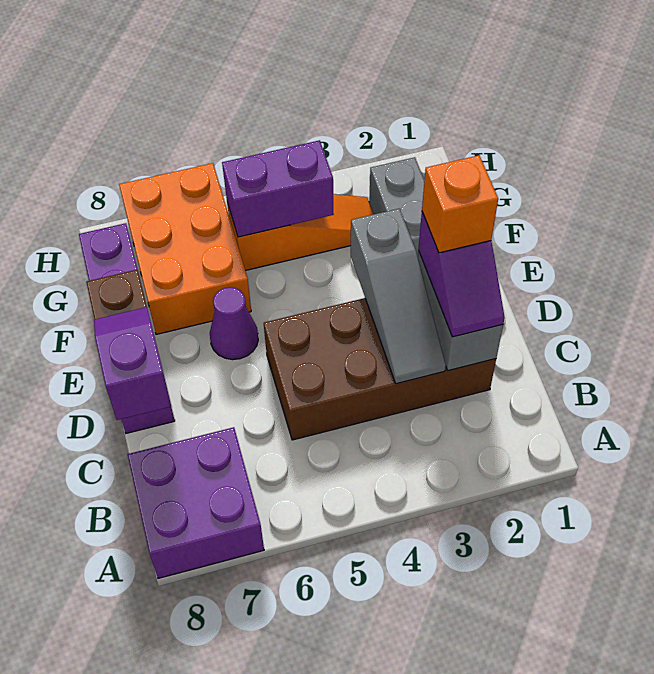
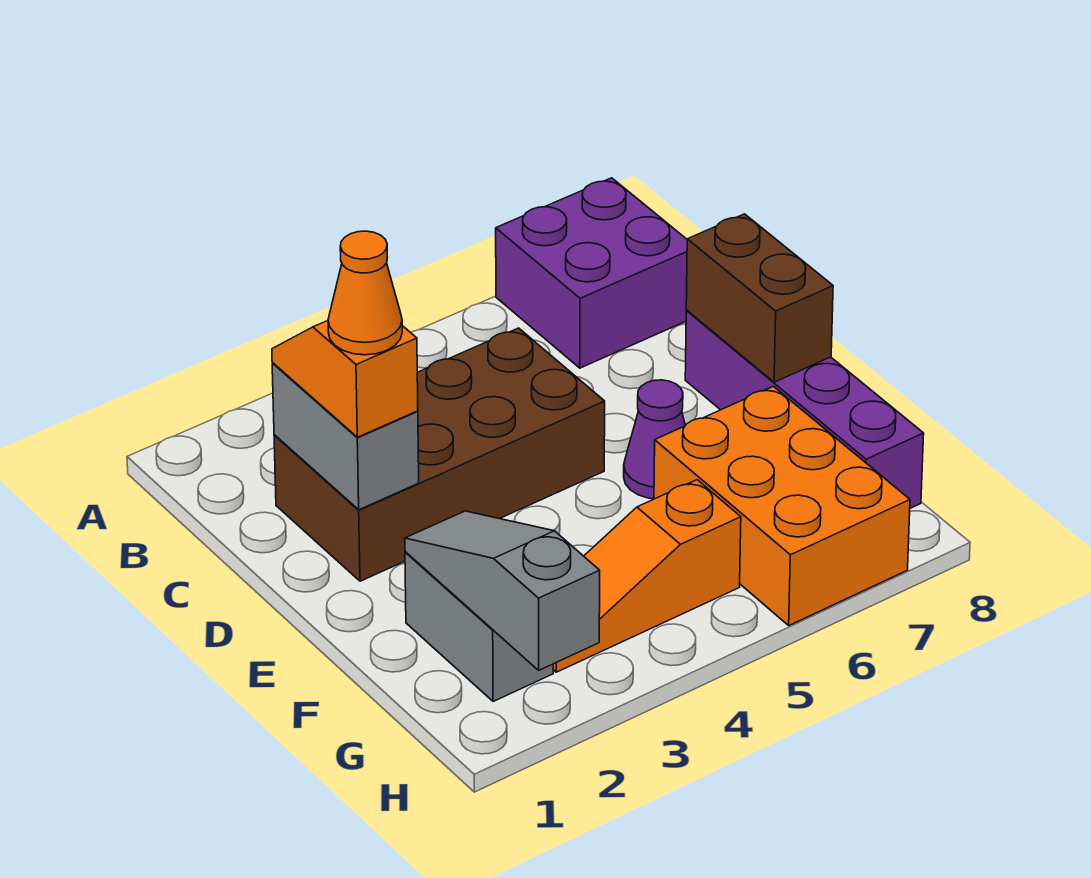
purple slope C2:D2 level 3 top D -> orange slope C2:D2 level 3 top D
grey slope C3:E3 level 2 top E -> grey slope F2:H2 level 2 top H
purple slope C8:D8 level 3 top C -> none
orange brick D2 level 4 -> orange cone D2 level 4
purple brick G4:G5 level 2 -> none

